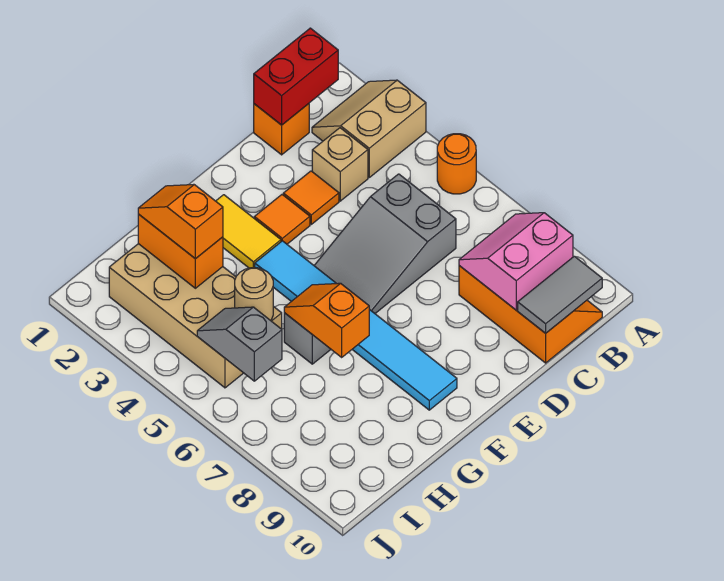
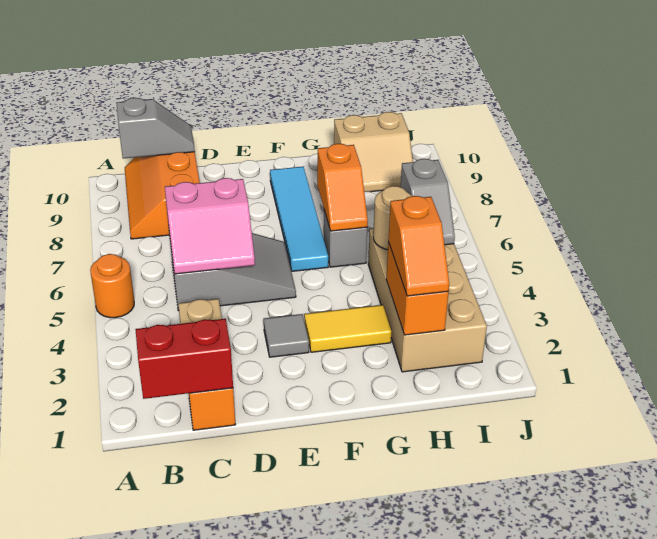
tan slope A2:B3 level 1 top 3 -> tan slope H9:I10 level 1 top 10
pink slope B8:C9 level 2 top 9 -> pink slope C5:D6 level 2 top 6
grey tile B10:C10 level 2 -> grey slope B10:C10 level 2 top B
orange tile D3 level 1 -> none
orange tile E3 level 1 -> grey tile E3 level 1
yellow tile F2:F3 level 1 -> yellow tile F3:G3 level 1
cyan tile F4:F9 level 1 -> cyan tile F6:F9 level 1

